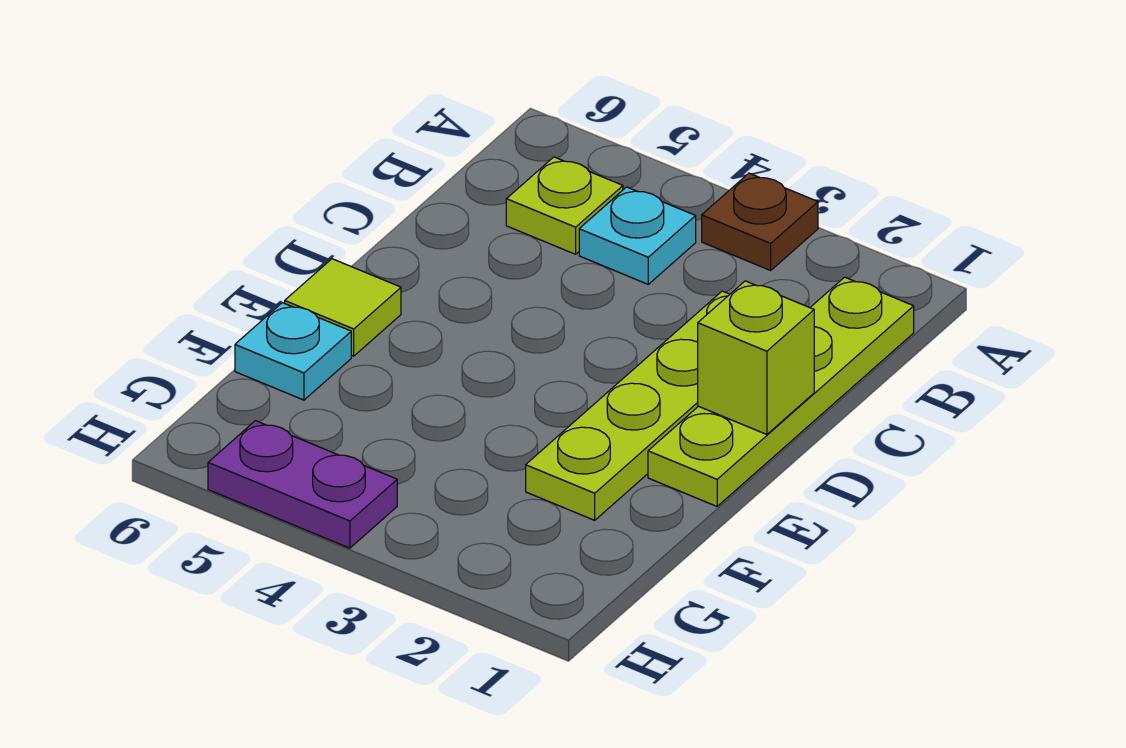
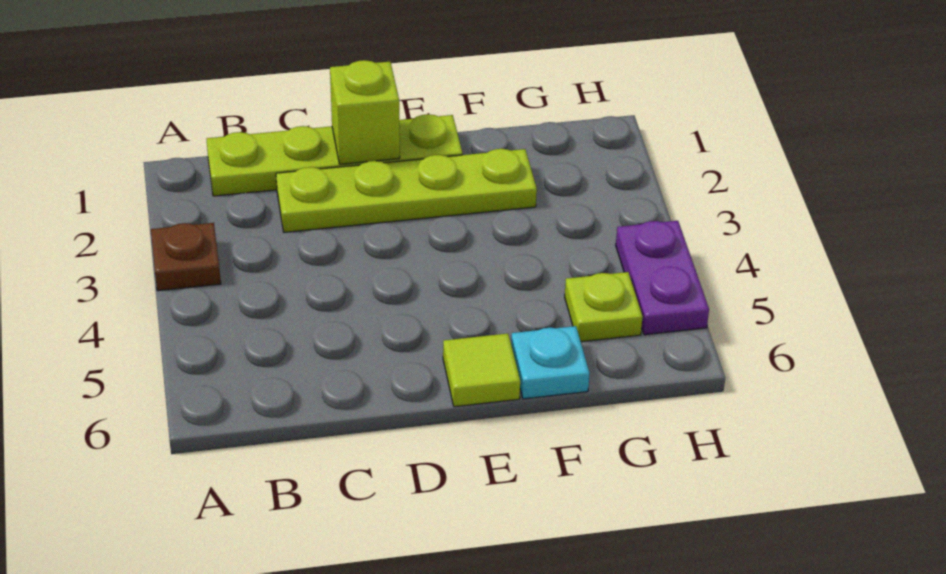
cyan plate B4 level 1 -> none
lime plate B5 level 1 -> lime plate G5 level 1

